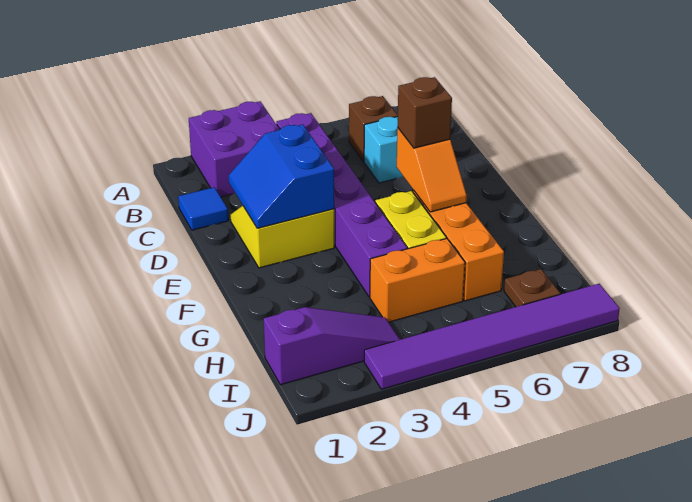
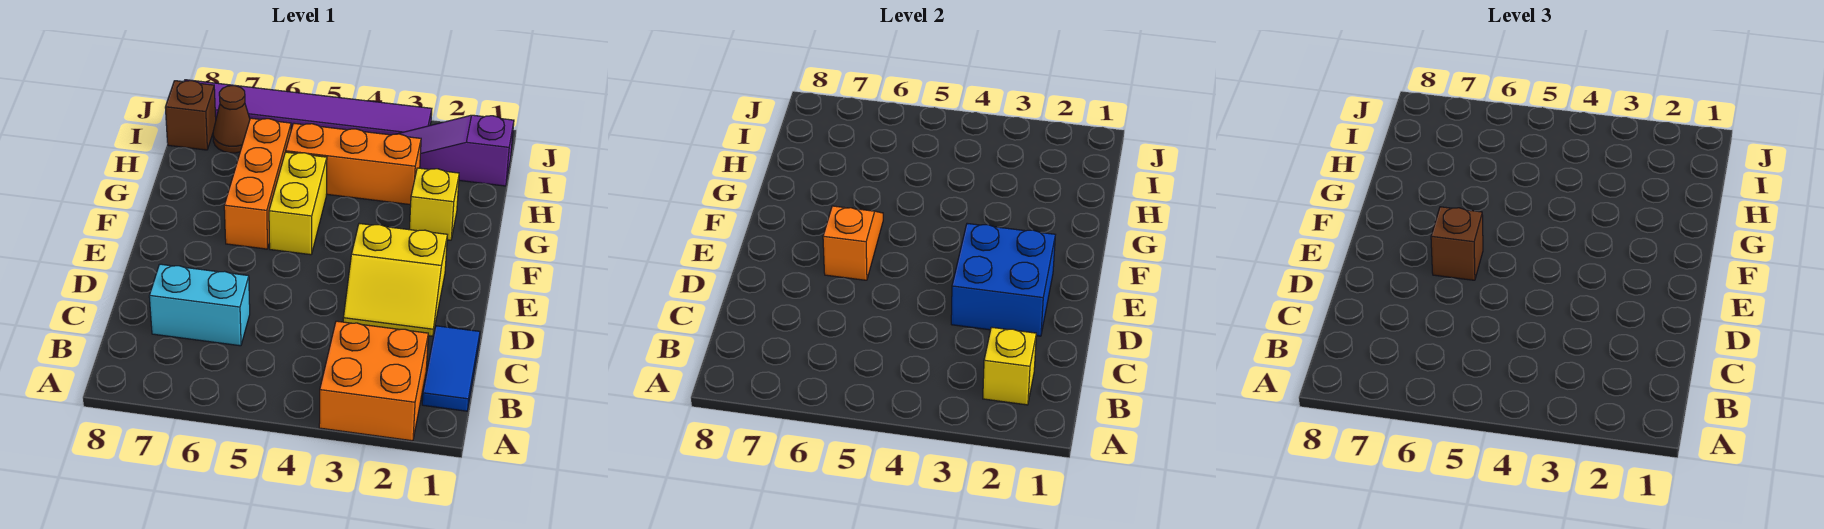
purple brick A2:B3 level 1 -> orange brick A2:B3 level 1
none -> yellow brick B2 level 2
purple brick B4:G4 level 1 -> none
brown brick B6 level 1 -> brown brick I8 level 1
blue tile C1 level 1 -> blue tile B1:C1 level 1
blue slope D2:E3 level 2 top 3 -> blue brick D2:E3 level 2
none -> yellow brick G2 level 1
orange brick H4:H5 level 1 -> orange brick H3:H5 level 1
brown plate I7 level 1 -> brown cone I7 level 1

